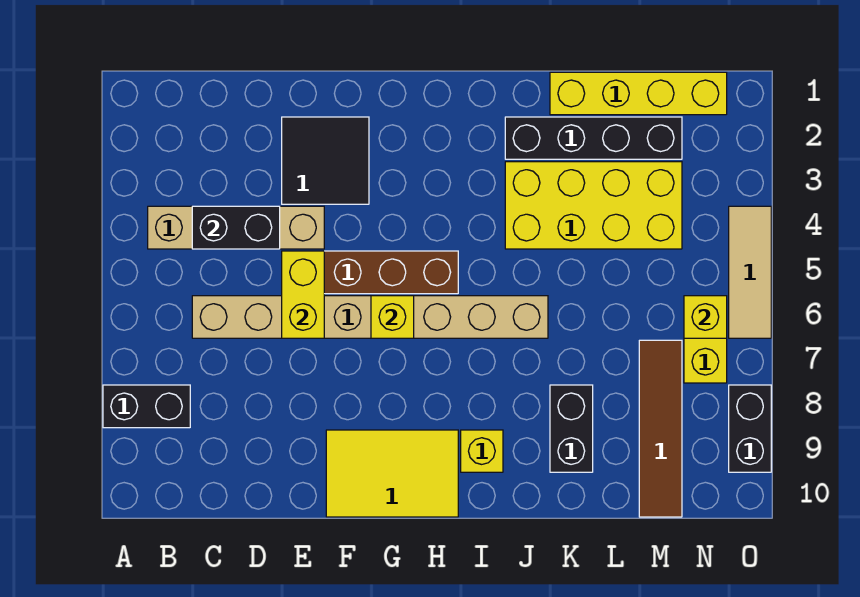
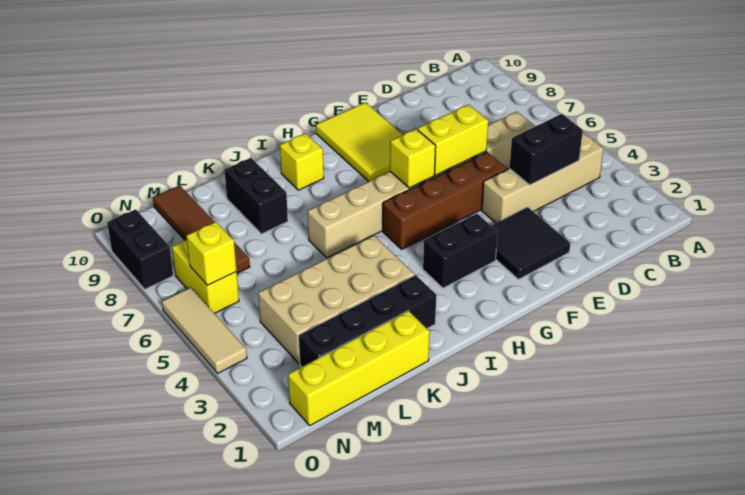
black brick A8:B8 level 1 -> black brick G3:H3 level 1
yellow brick E5:E6 level 2 -> yellow brick E6:F6 level 2
yellow tile F9:H10 level 1 -> yellow tile F8:G10 level 1
yellow brick J3:M4 level 1 -> tan brick J3:M4 level 1

